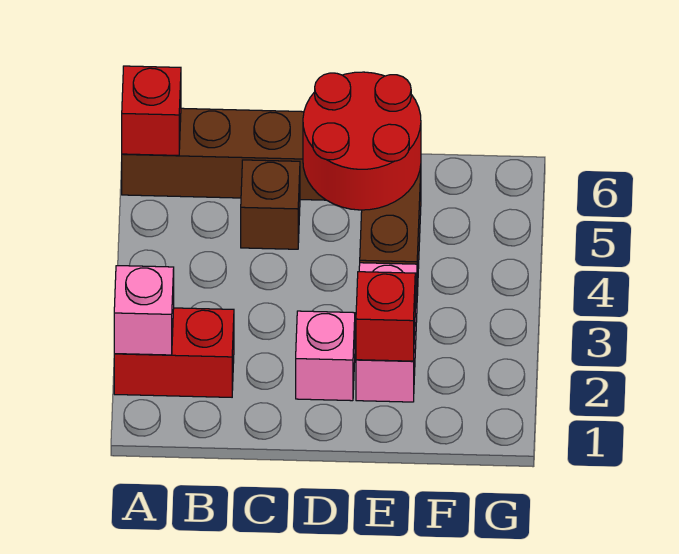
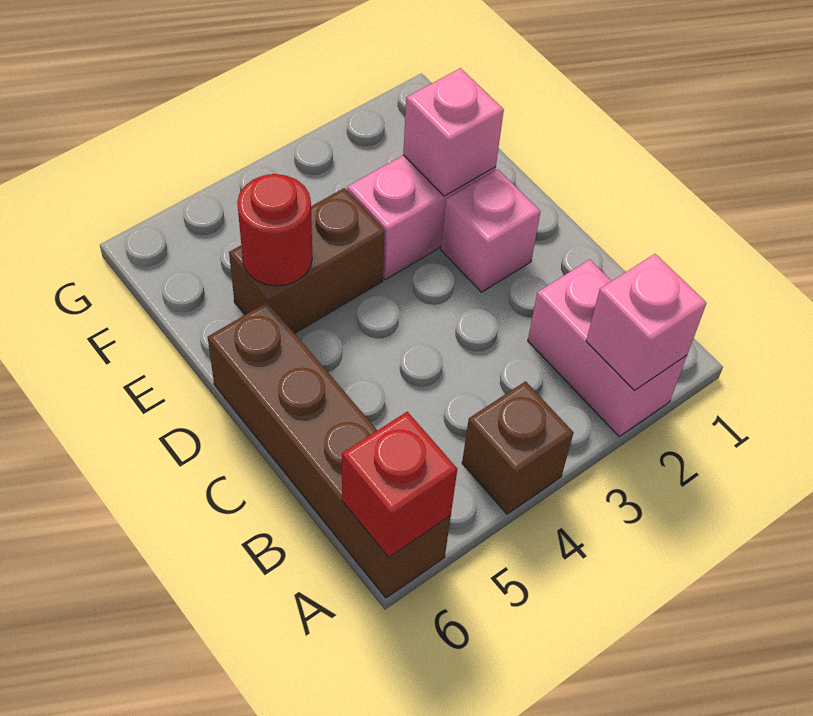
red brick A2:B2 level 1 -> pink brick A2:B2 level 1
brown brick C5 level 1 -> brown brick A4 level 1
red round brick D5:E6 level 2 -> red round brick E5 level 2
red brick E2 level 2 -> pink brick E2 level 2

